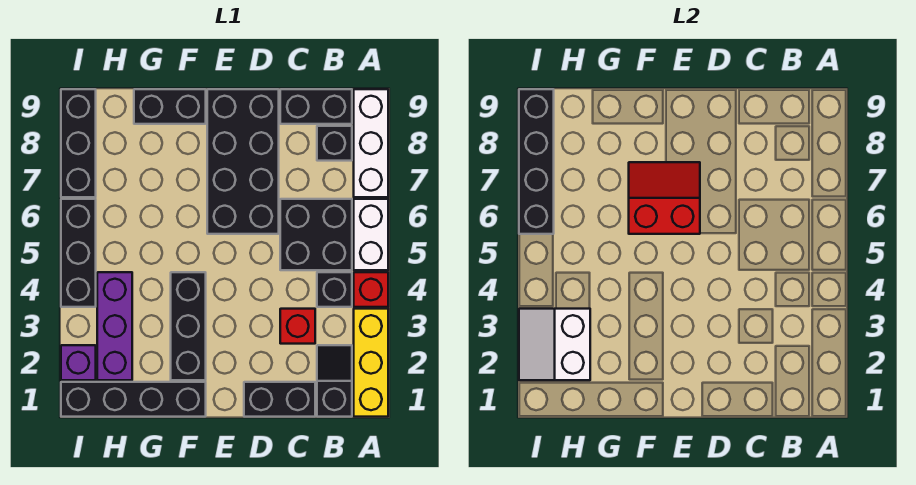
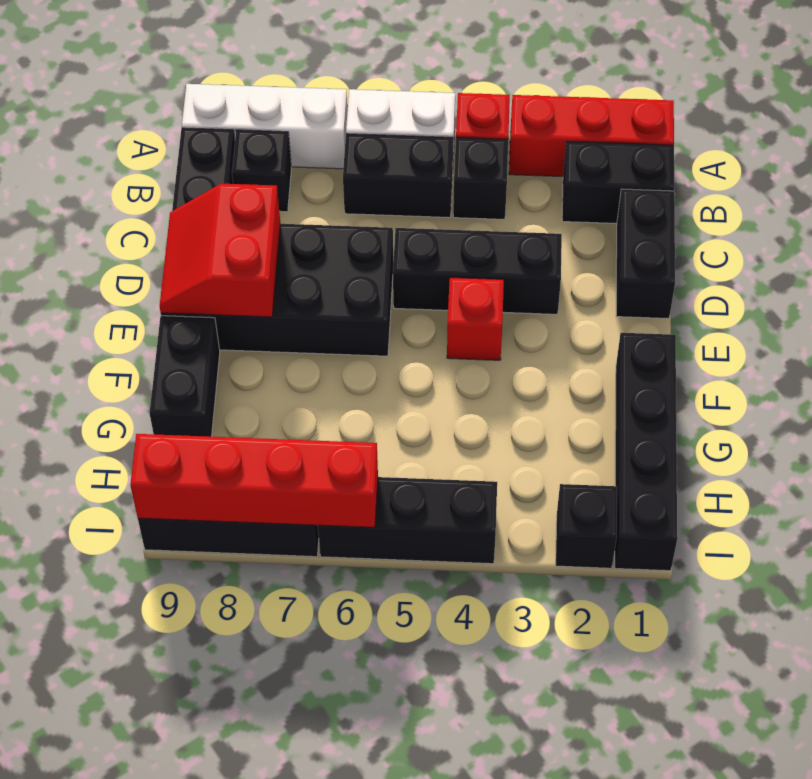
yellow brick A1:A3 level 1 -> red brick A1:A3 level 1
black slope B1:B2 level 1 top 1 -> black brick B1:B2 level 1
black brick B5:C6 level 1 -> black brick B5:B6 level 1
red brick C3 level 1 -> red brick E4 level 1
red slope E6:F7 level 2 top 6 -> red slope D8:E9 level 2 top 8
black brick F2:F4 level 1 -> black brick D3:D5 level 1
purple brick H2:H4 level 1 -> none
white slope H2:I3 level 2 top H -> none
purple brick I2 level 1 -> black brick I2 level 1
black brick I6:I9 level 2 -> red brick I6:I9 level 2

